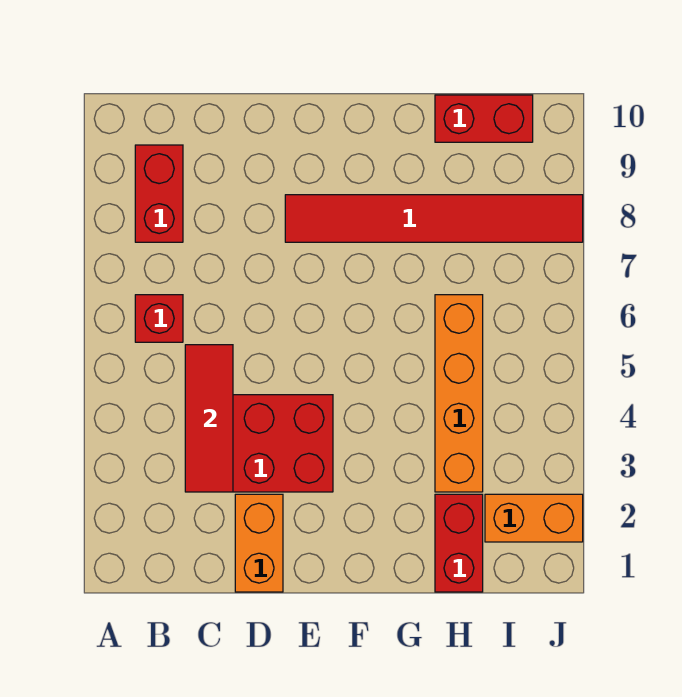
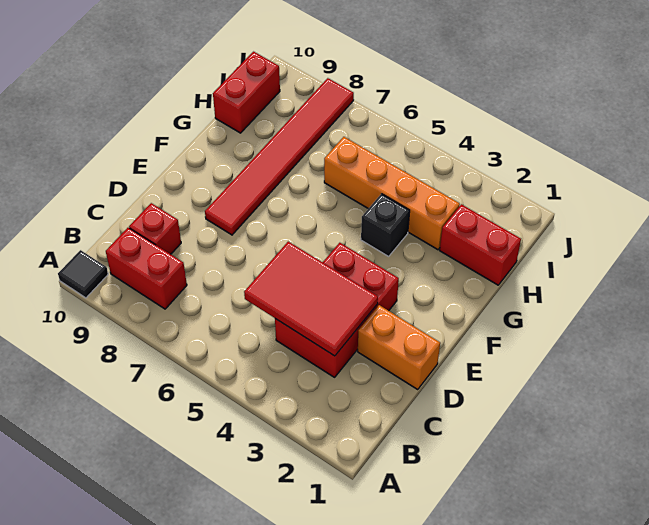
none -> black tile A10 level 1
red brick B6 level 1 -> red brick C9 level 1
red tile C3:C5 level 2 -> red tile C3:D5 level 2
none -> black brick G4 level 1
orange brick I2:J2 level 1 -> none

